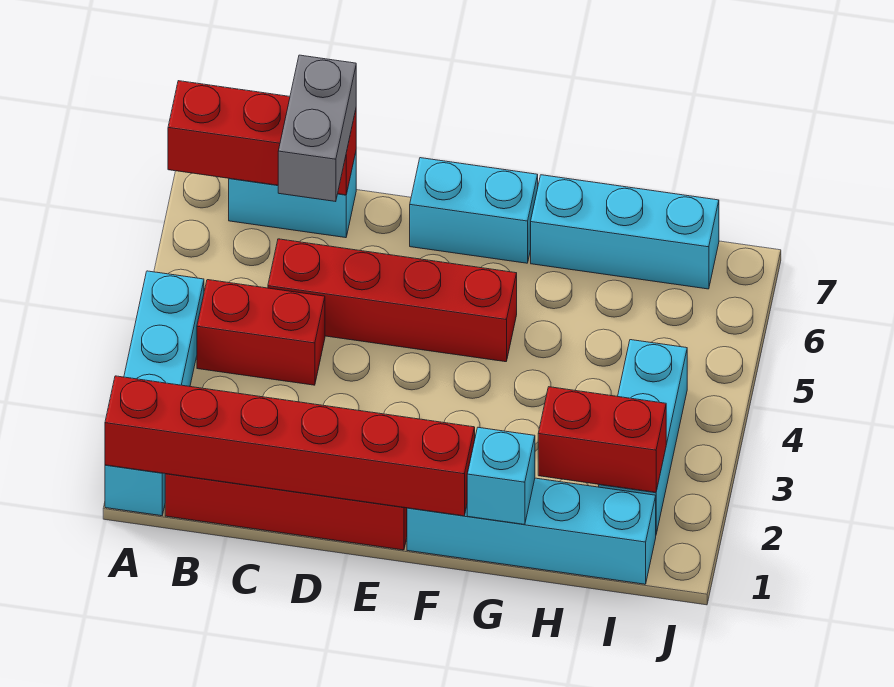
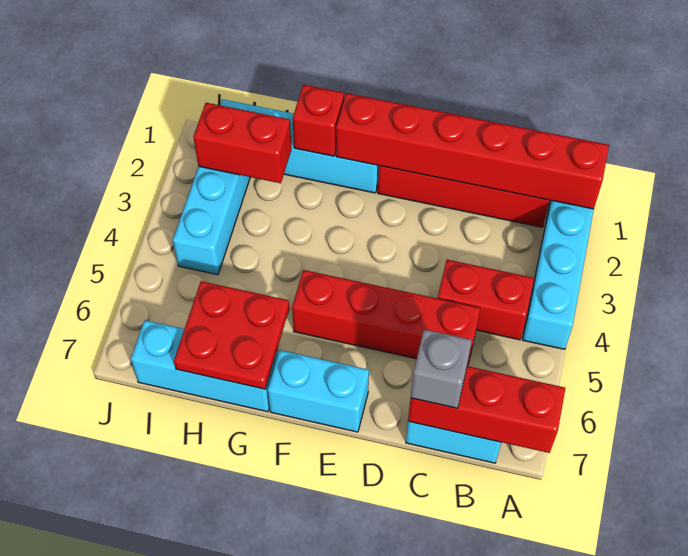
grey brick C6:C7 level 3 -> grey brick C7 level 3
cyan brick G1 level 2 -> red brick G1 level 2
none -> red plate G6:H7 level 2

